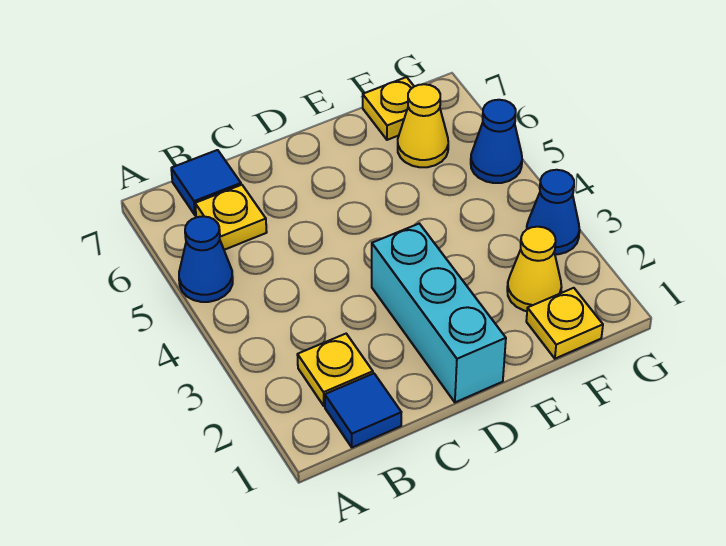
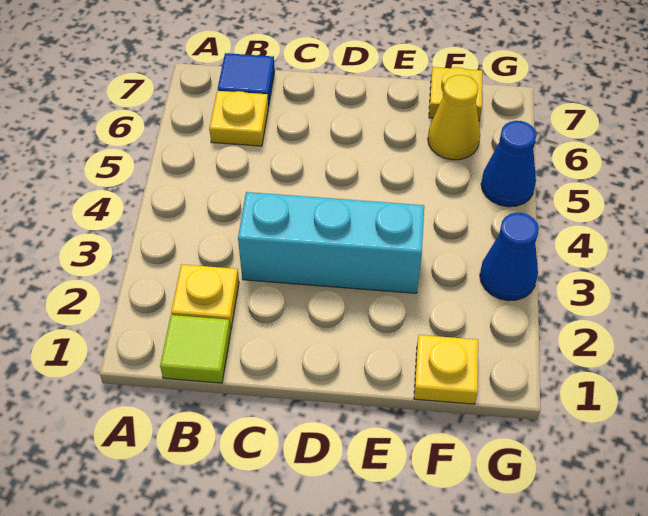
blue cone A5 level 1 -> none
blue tile B1 level 1 -> lime tile B1 level 1
cyan brick D1:D3 level 1 -> cyan brick C3:E3 level 1
yellow cone F2 level 1 -> none

